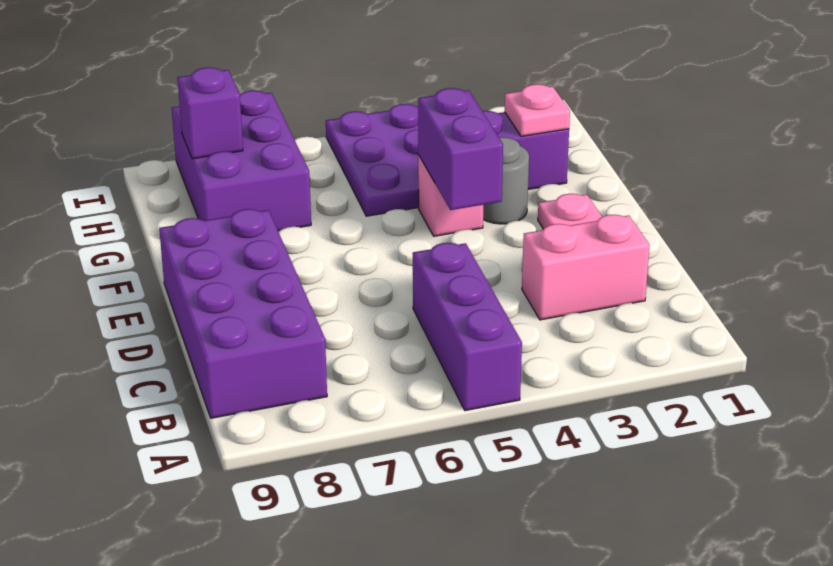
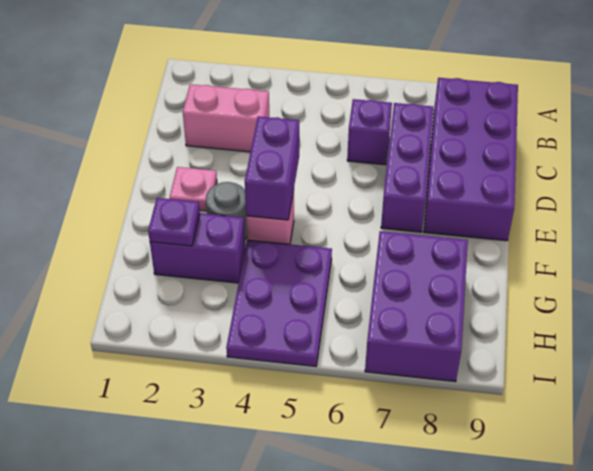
purple brick A5:C5 level 1 -> purple brick C7:E7 level 1
pink plate G2 level 2 -> purple plate G2 level 2
purple brick H8 level 2 -> purple brick C6 level 1

